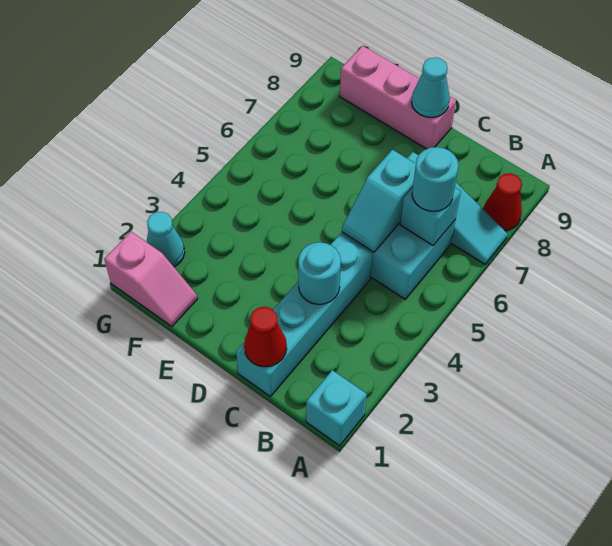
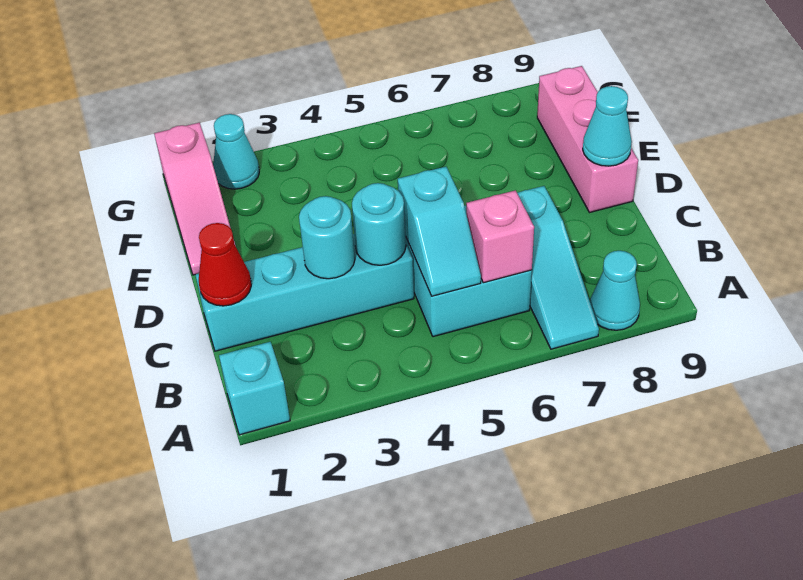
red cone A8 level 1 -> cyan cone A8 level 1
cyan brick B6 level 2 -> pink brick B6 level 2
cyan round brick B6 level 3 -> cyan round brick C4 level 2
cyan slope C5:C6 level 2 top 6 -> cyan slope B5:C5 level 2 top C
pink slope F1:G1 level 1 top G -> pink slope E1:G1 level 1 top G

